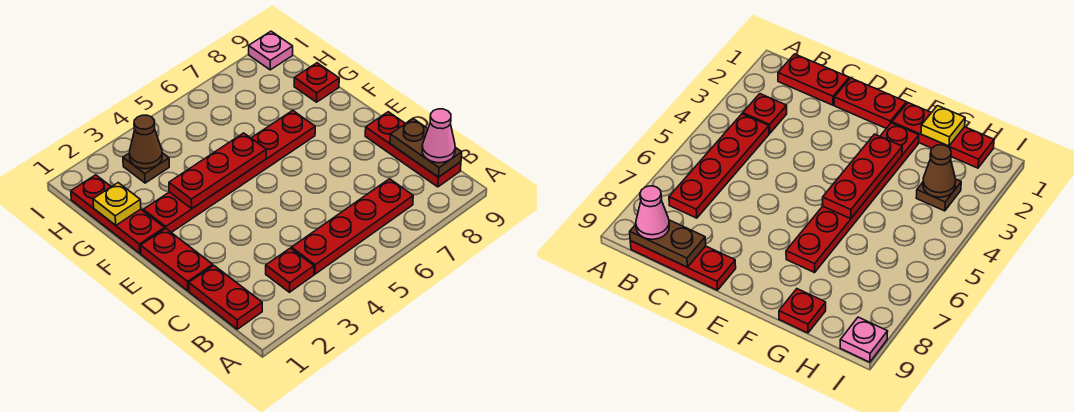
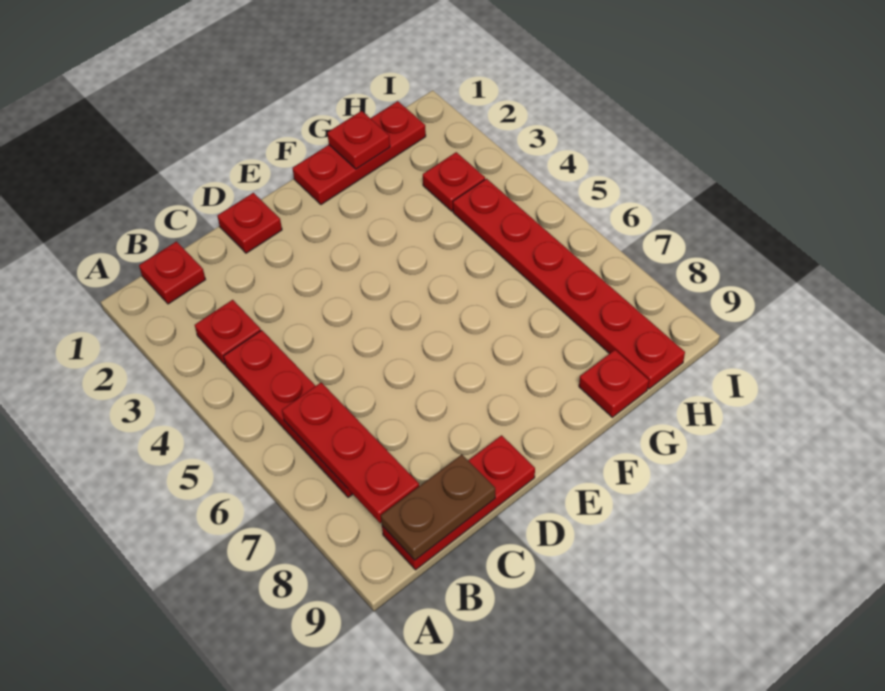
red plate B1:C1 level 1 -> red plate B1 level 1
pink cone B9 level 3 -> none
red plate D1:E1 level 1 -> red plate D1 level 1
red plate F2:F7 level 1 -> red plate H4:H9 level 1
red plate F3:F5 level 2 -> red plate B6:B8 level 2
yellow plate G1 level 2 -> red plate G1 level 2
brown plate H3 level 1 -> red plate H3 level 1
brown cone H3 level 2 -> none
pink plate I9 level 1 -> none

